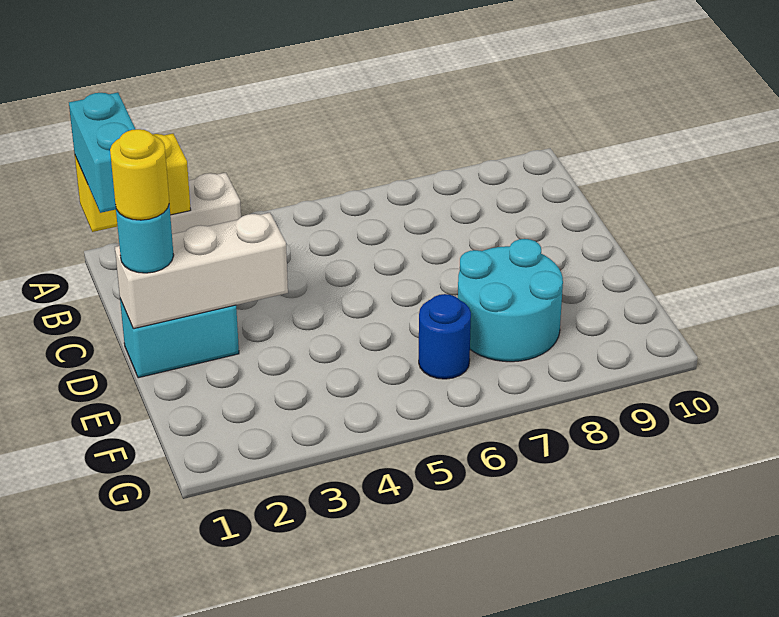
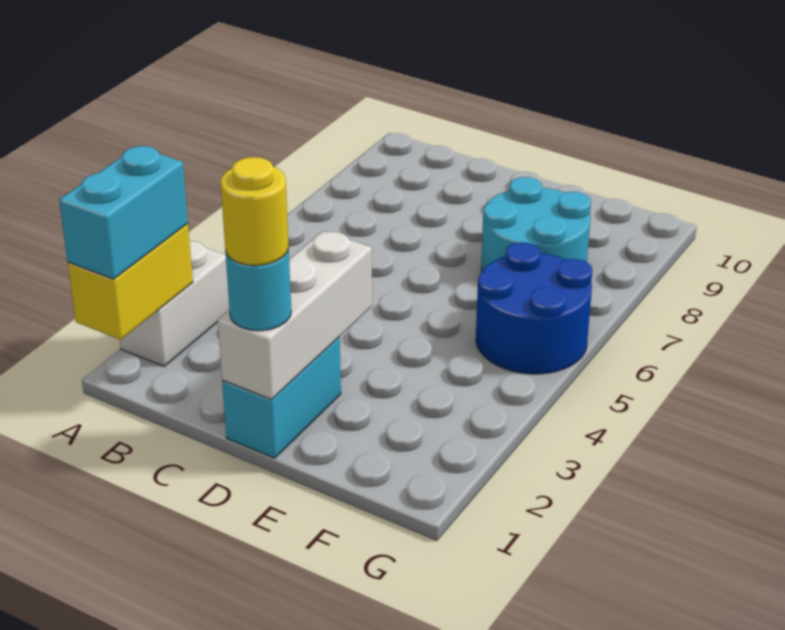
cyan brick A1:B1 level 3 -> cyan brick A1:A2 level 3
blue round brick F6 level 1 -> blue round brick F5:G6 level 1

